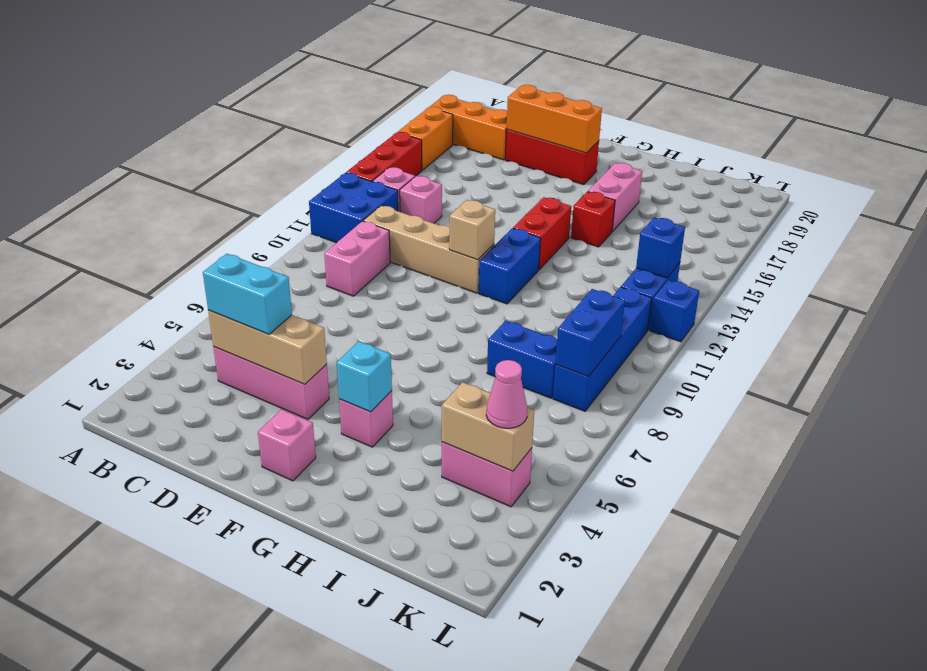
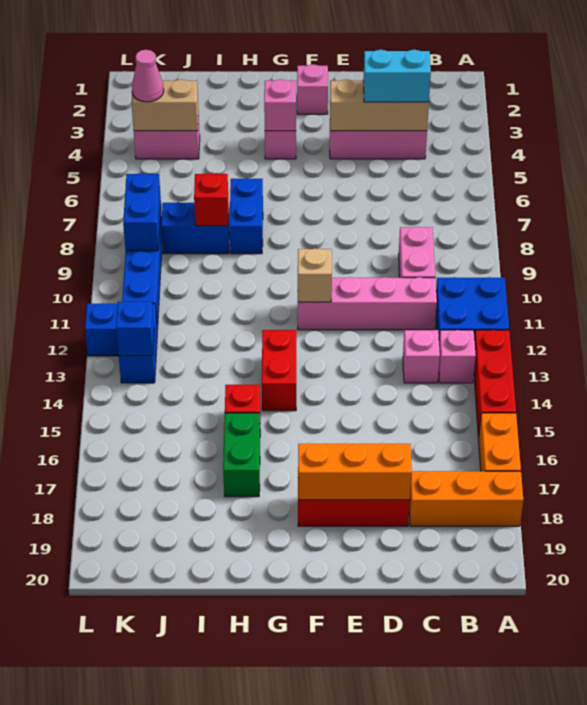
tan brick C11:F11 level 1 -> pink brick C11:F11 level 1
cyan brick G4 level 2 -> pink brick G4 level 2
blue brick G11:G12 level 1 -> blue brick H7:H8 level 1
pink brick H16:H17 level 1 -> green brick H16:H17 level 1
none -> red brick I8 level 2

